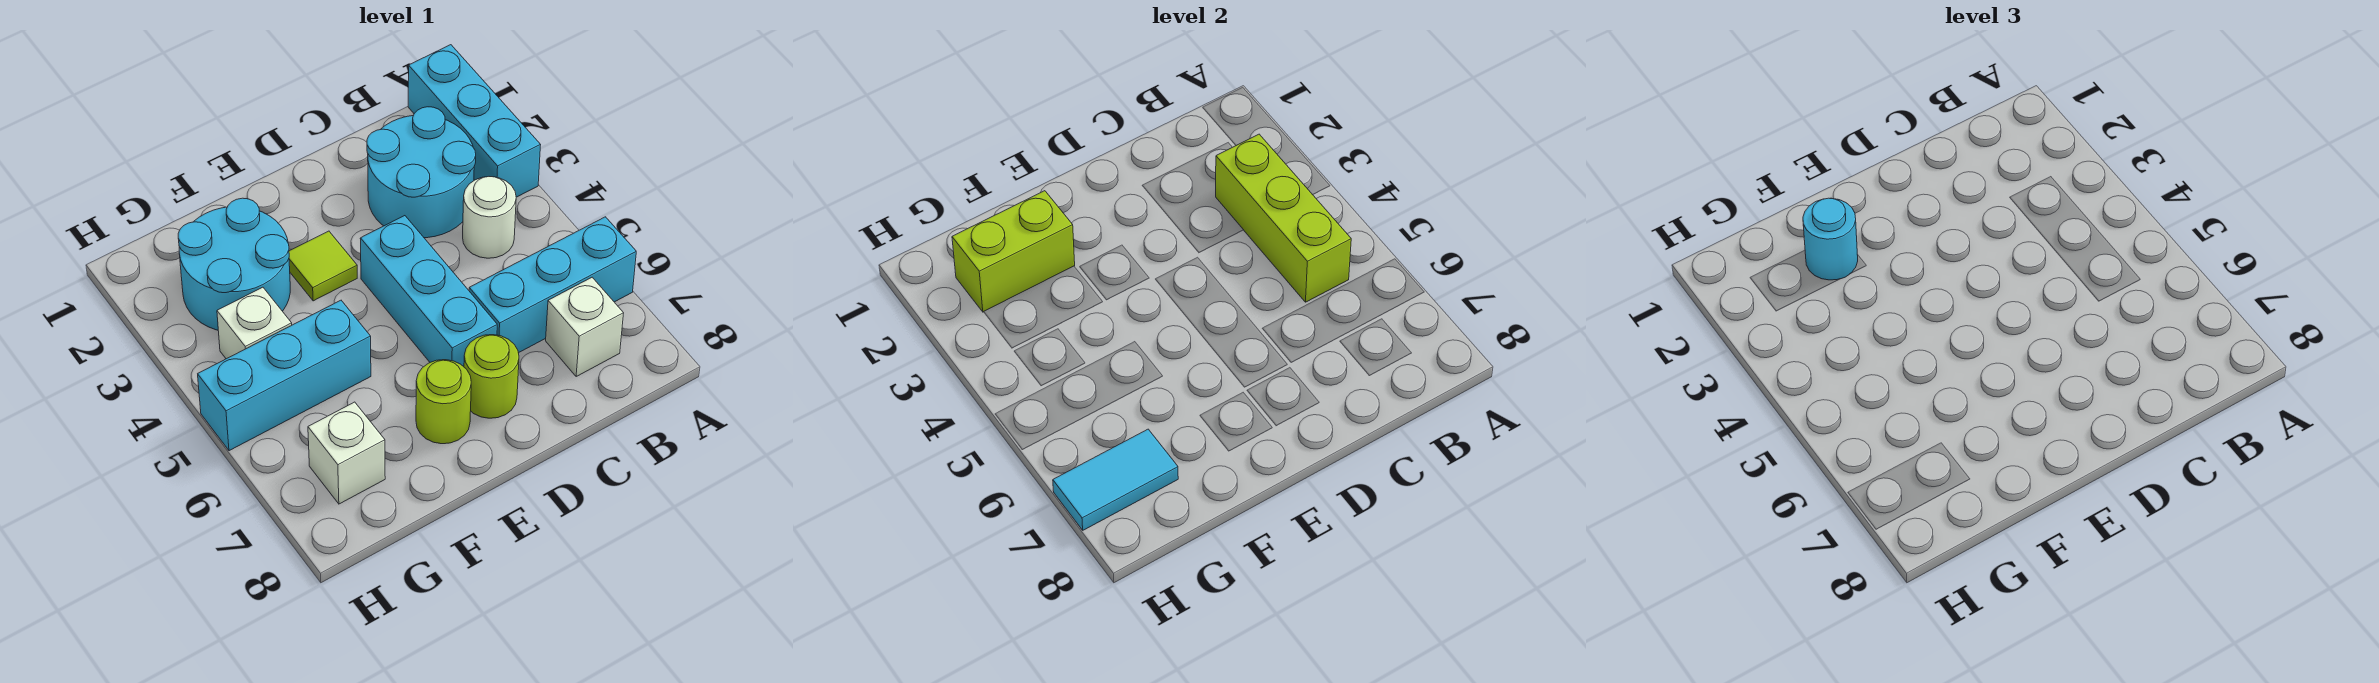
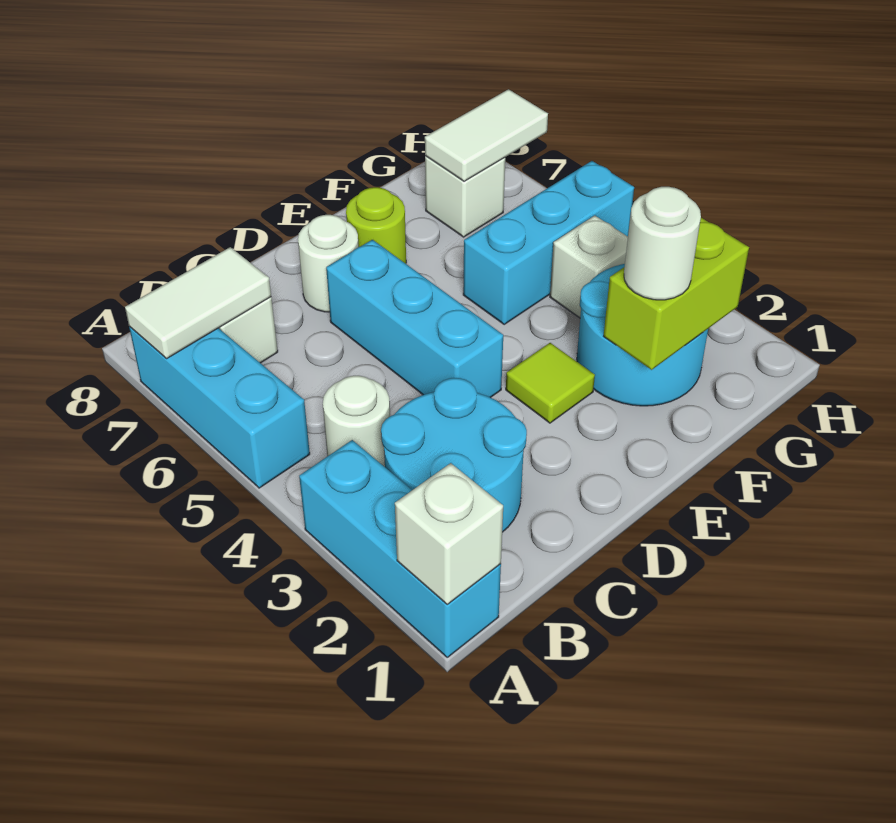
none -> white brick A1 level 2
cyan brick A6:C6 level 1 -> cyan brick A5:A7 level 1
none -> white tile A7:B7 level 2
lime brick B3:B5 level 2 -> none
lime round brick D7 level 1 -> white round brick D7 level 1
cyan round brick F2 level 3 -> white round brick F2 level 3
cyan tile G7:H7 level 2 -> white tile G7:H7 level 2

